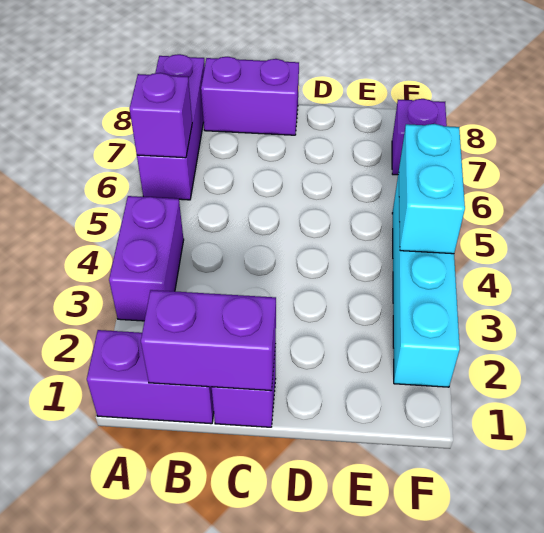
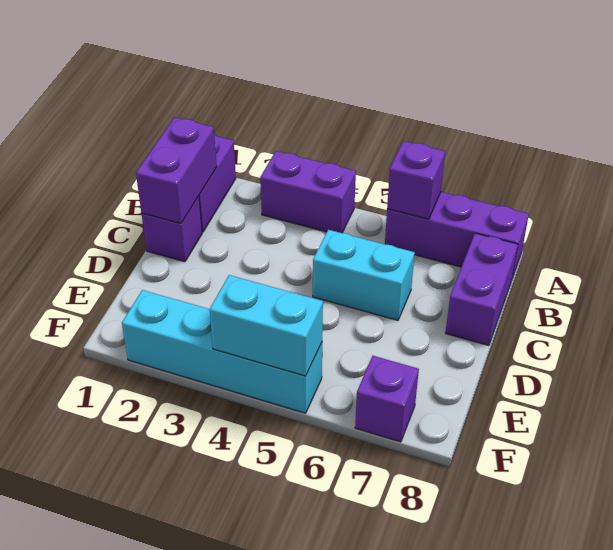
none -> cyan brick C5:C6 level 1

